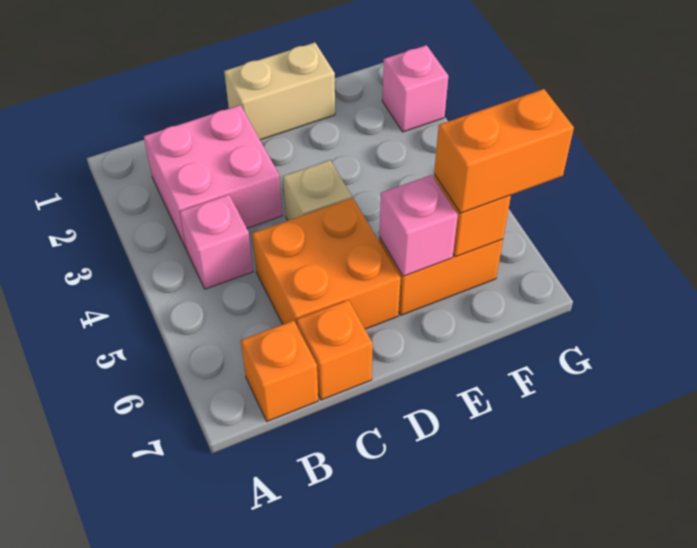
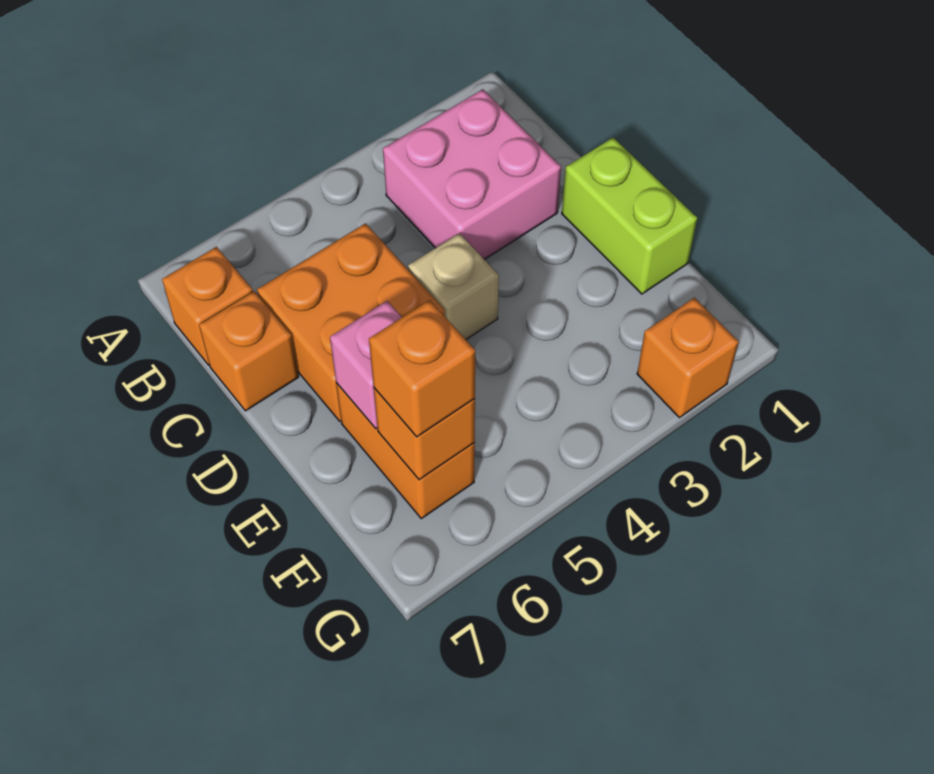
pink brick B4 level 1 -> none
tan brick D1:E1 level 1 -> lime brick D1:E1 level 1
orange brick F6:G6 level 3 -> orange brick F6 level 3
pink brick G2 level 1 -> orange brick G2 level 1

